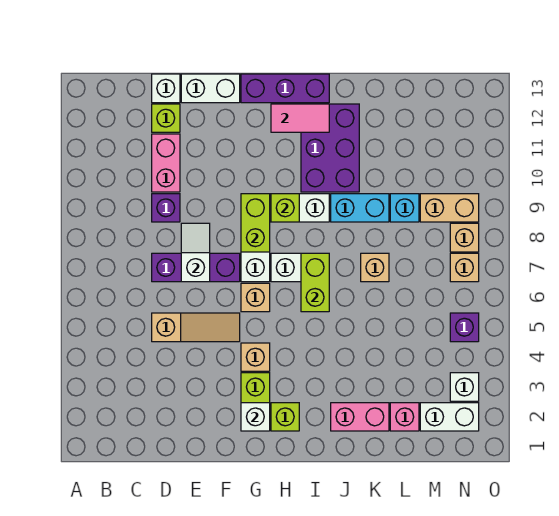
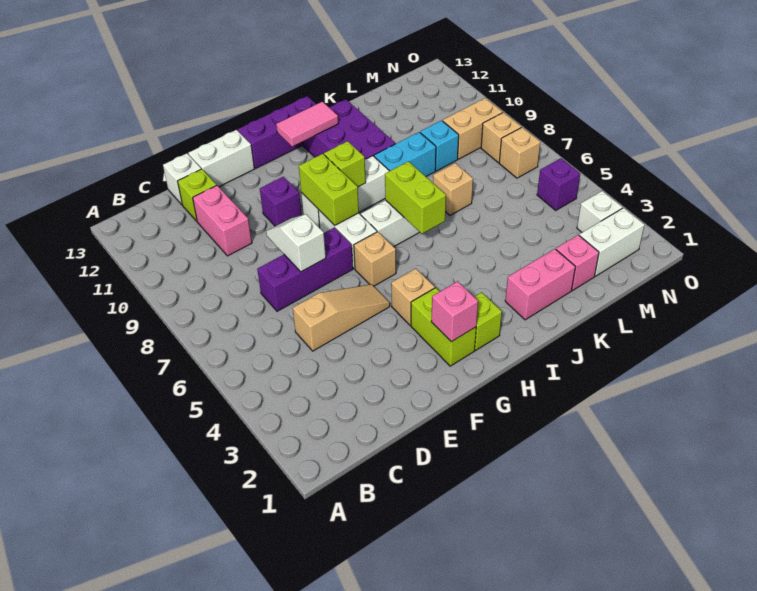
purple brick D9 level 1 -> purple brick F10 level 1
white brick G2 level 2 -> pink brick G2 level 2

